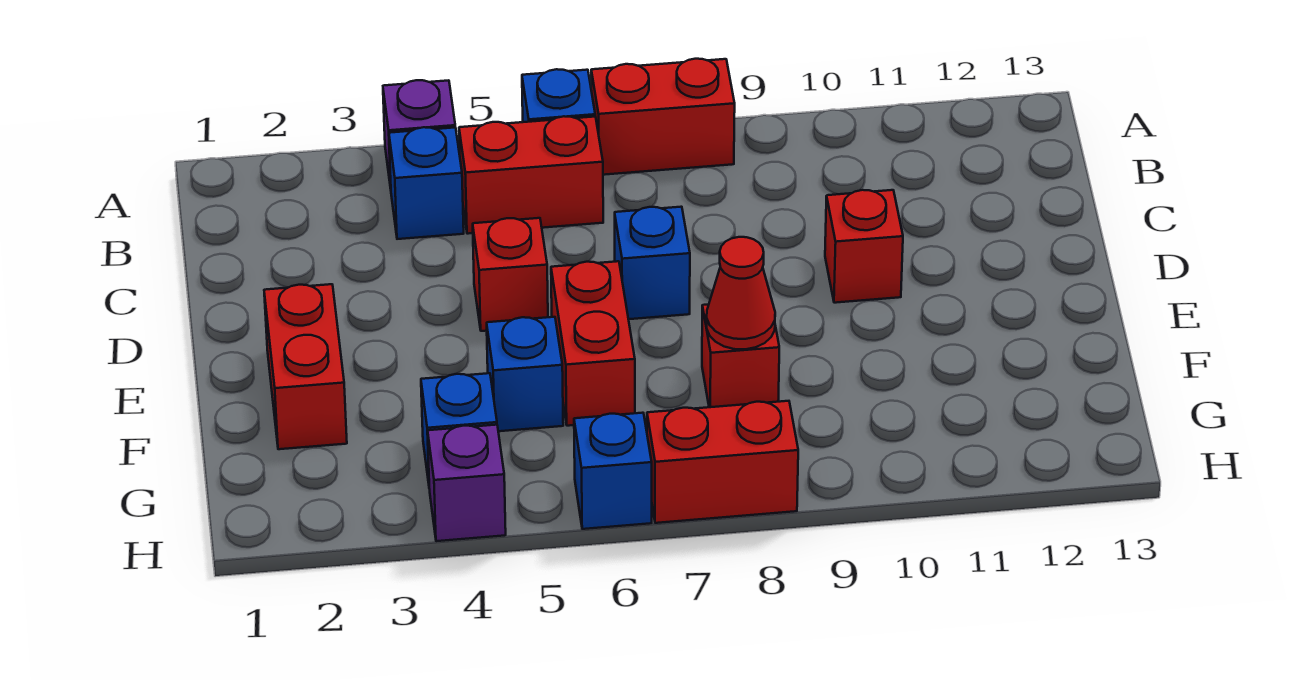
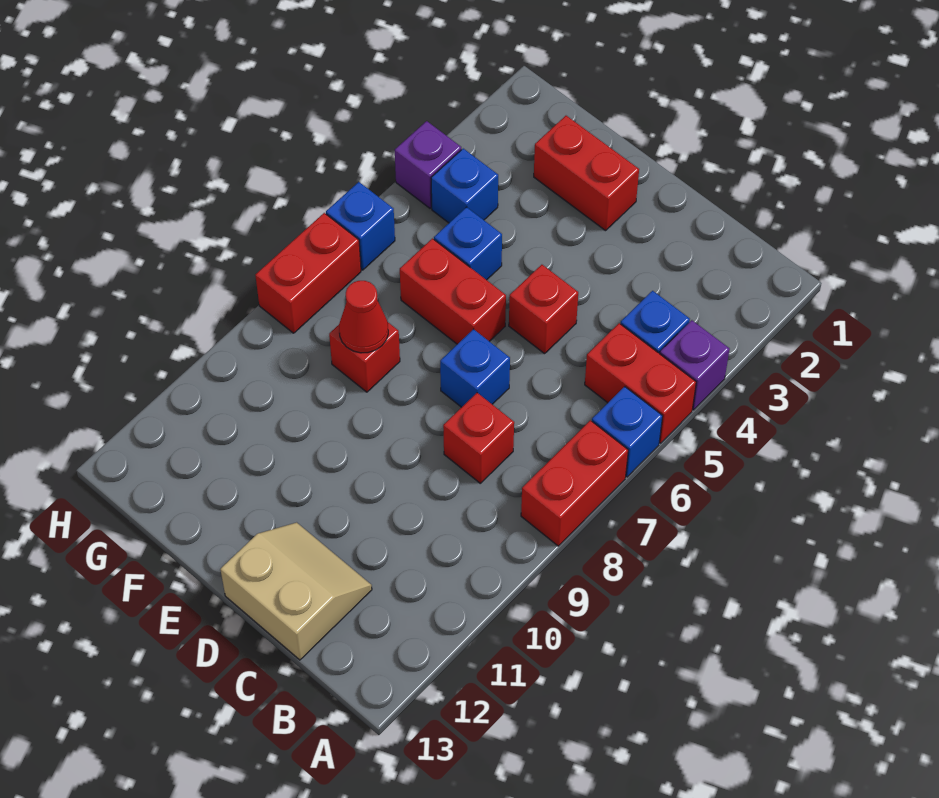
red brick B5:B6 level 1 -> red brick A5:B5 level 1
none -> tan slope C12:D13 level 1 top 13
red brick D10 level 1 -> red brick C8 level 1

